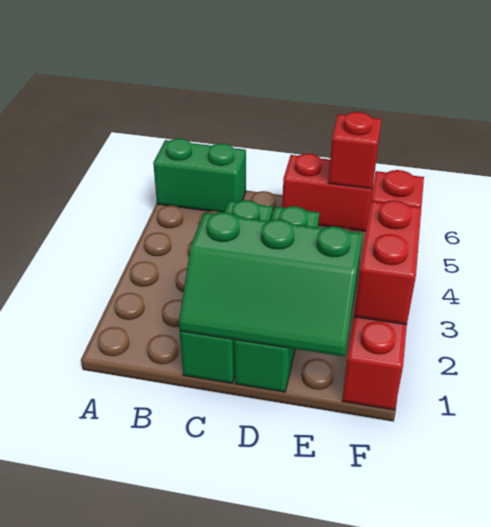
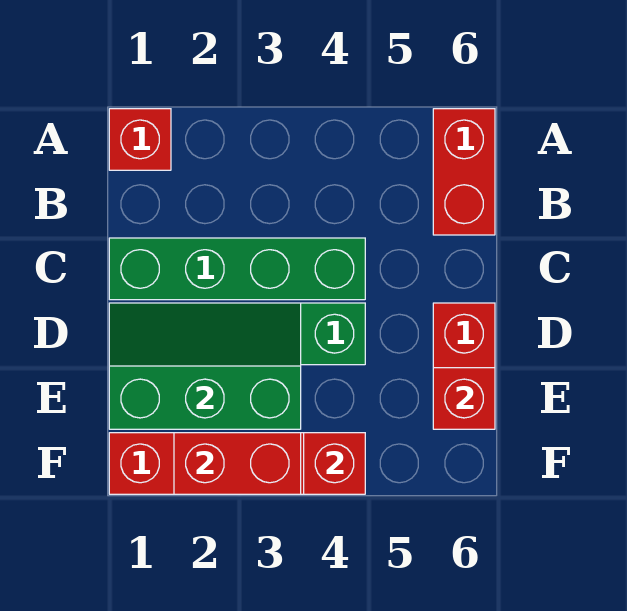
none -> red brick A1 level 1
green brick A6:B6 level 1 -> red brick A6:B6 level 1
green slope C1:E2 level 2 top 2 -> green slope D1:E3 level 2 top E

